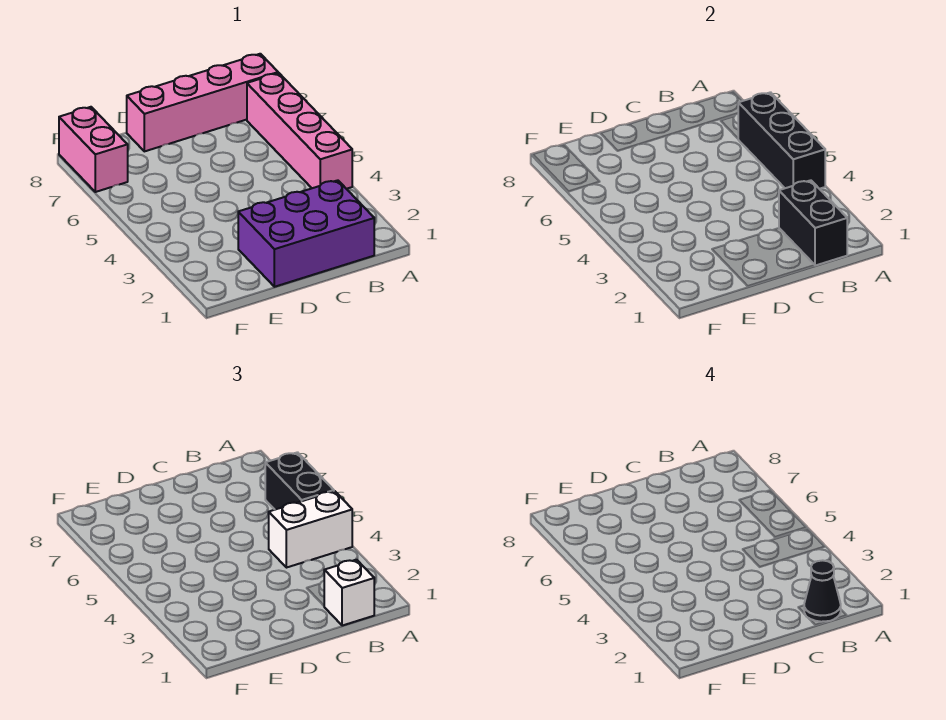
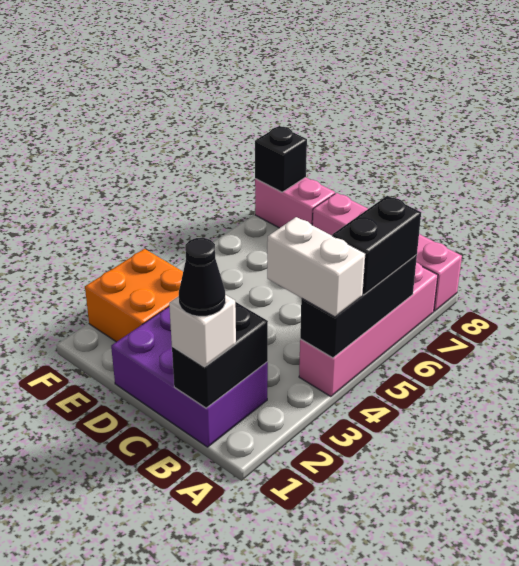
none -> orange brick E2:F3 level 1
pink brick F7:F8 level 1 -> pink brick E8:F8 level 1
none -> black brick F8 level 2

